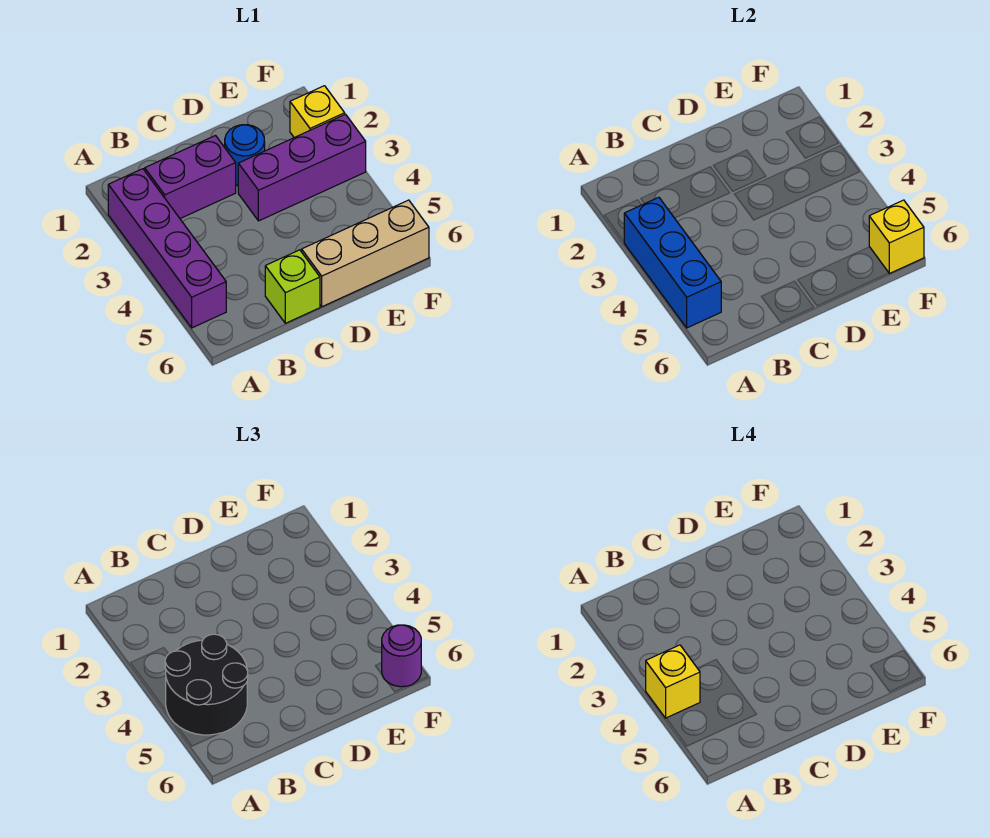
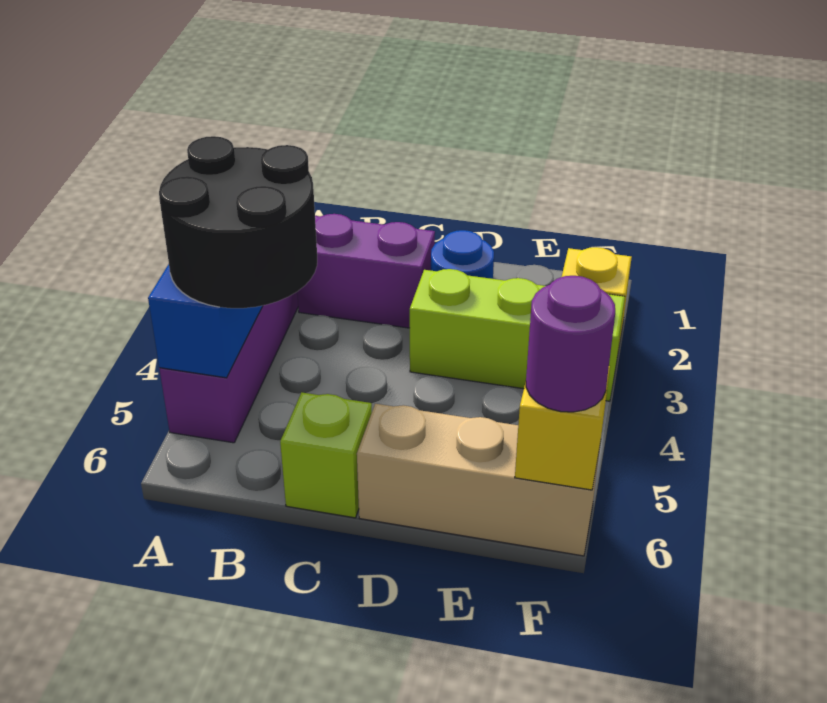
yellow brick A4 level 4 -> none
purple brick D3:F3 level 1 -> lime brick D3:F3 level 1

